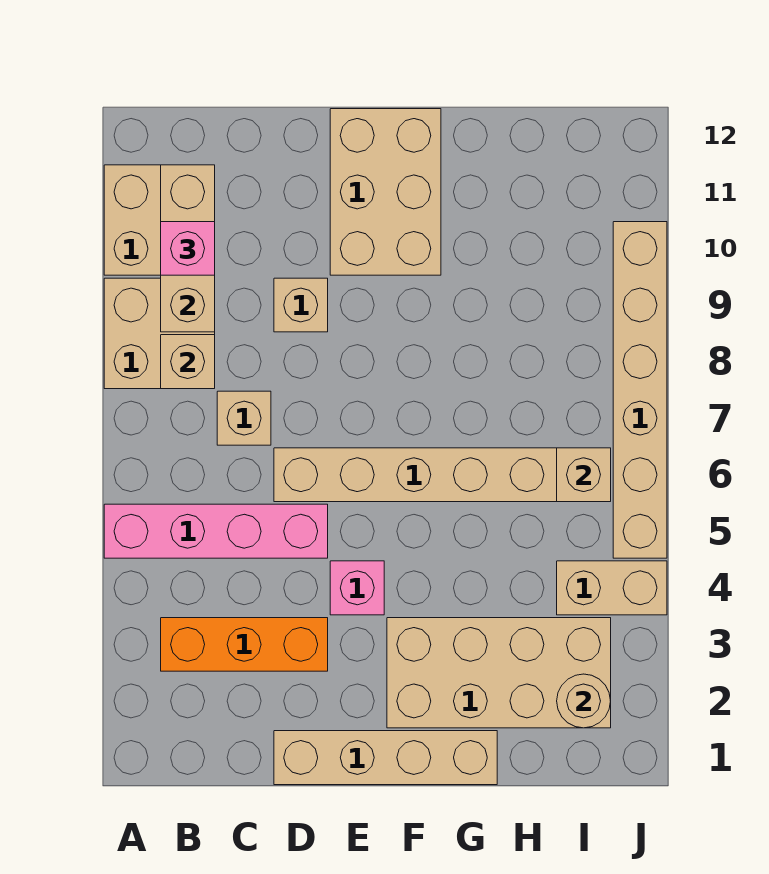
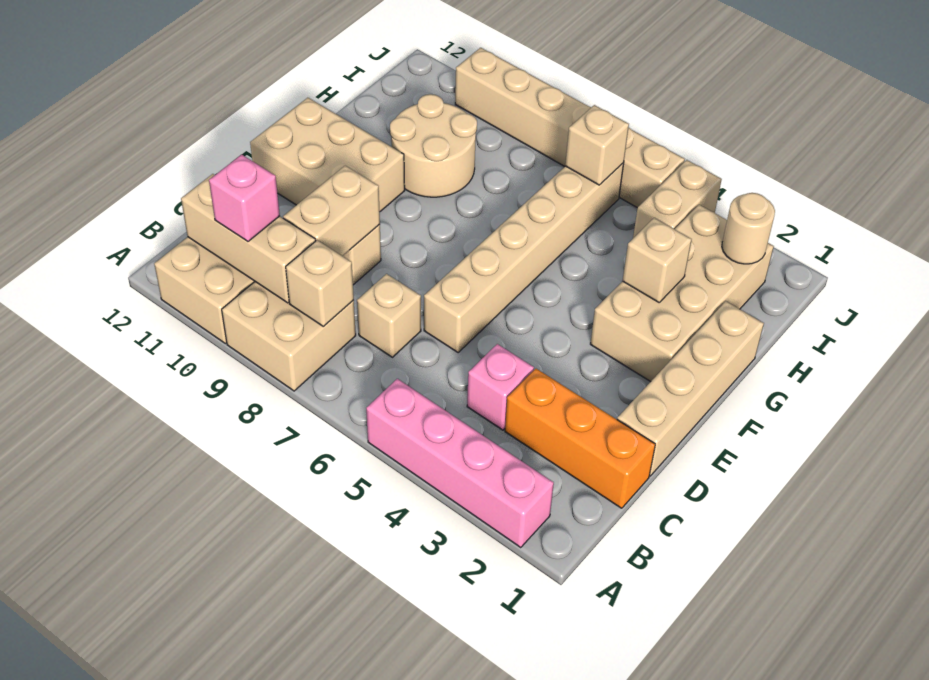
pink brick A5:D5 level 1 -> pink brick A2:A5 level 1
orange brick B3:D3 level 1 -> orange brick C1:C3 level 1
none -> tan brick C9:D9 level 2
pink brick E4 level 1 -> pink brick C4 level 1
none -> tan brick G3 level 2
none -> tan round brick G9:H10 level 1

